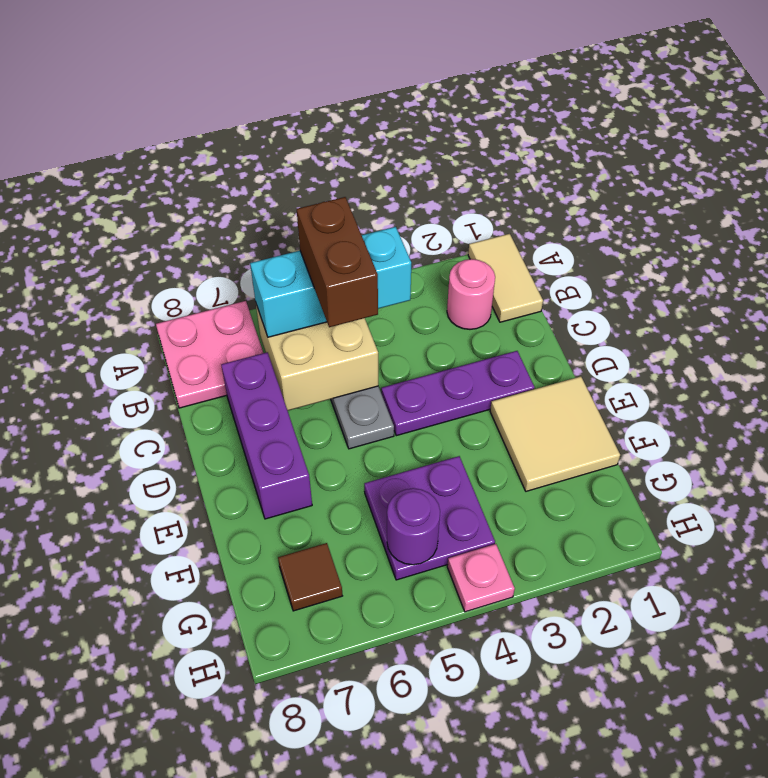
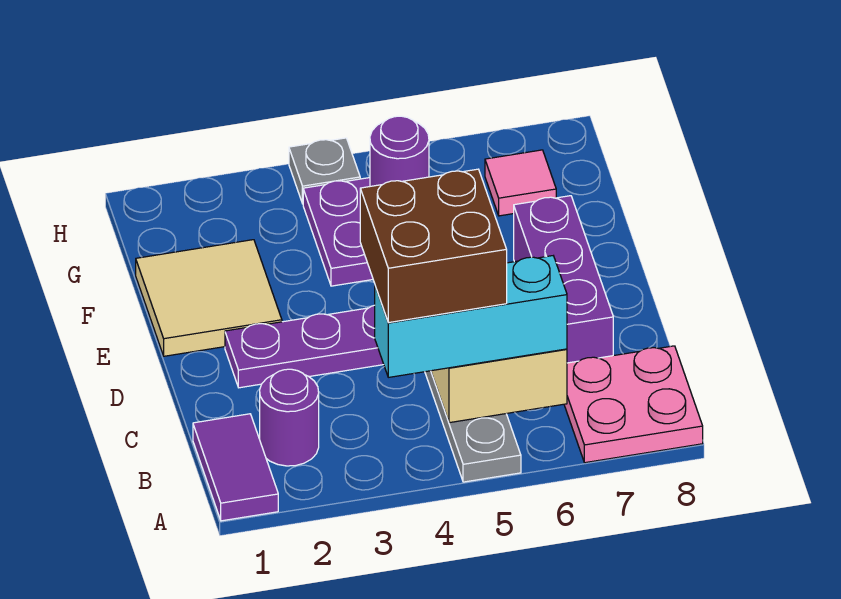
tan tile A1:B1 level 1 -> purple tile A1:B1 level 1
pink round brick B2 level 1 -> purple round brick B2 level 1
brown brick B5:C5 level 4 -> brown brick B4:C5 level 4
brown tile G7 level 1 -> pink tile G7 level 1
pink plate H4 level 1 -> grey plate H4 level 1

